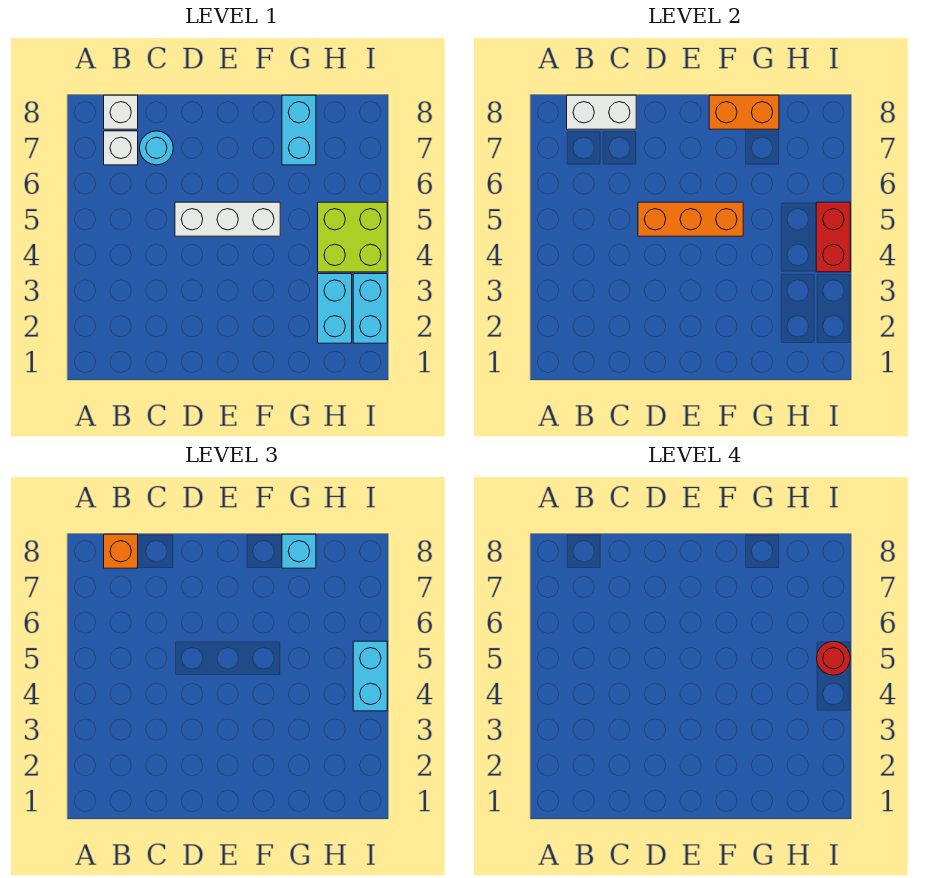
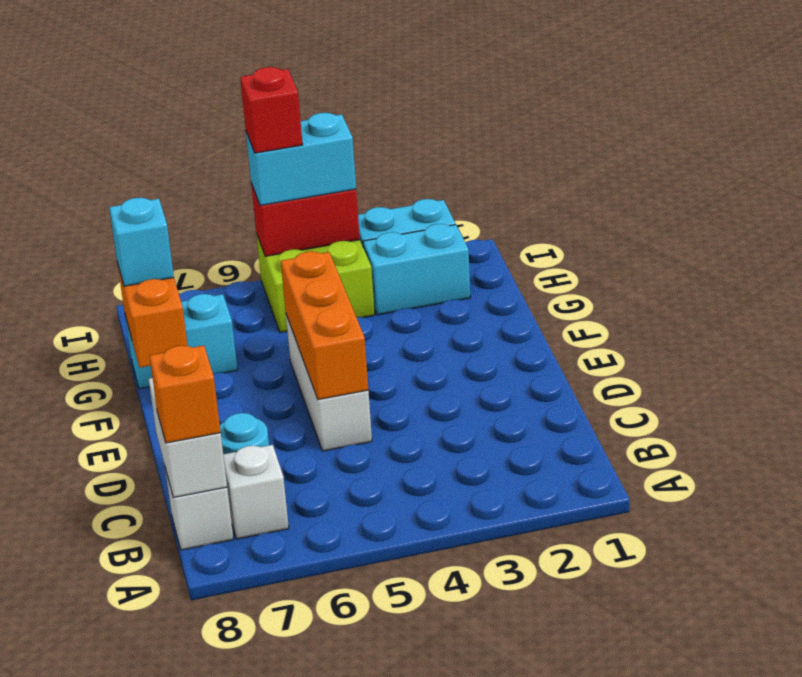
red round brick I5 level 4 -> red brick I5 level 4

